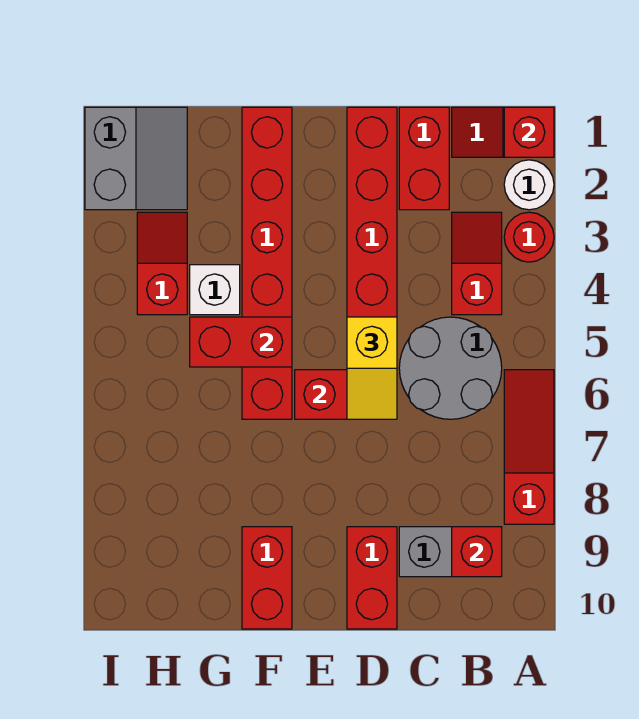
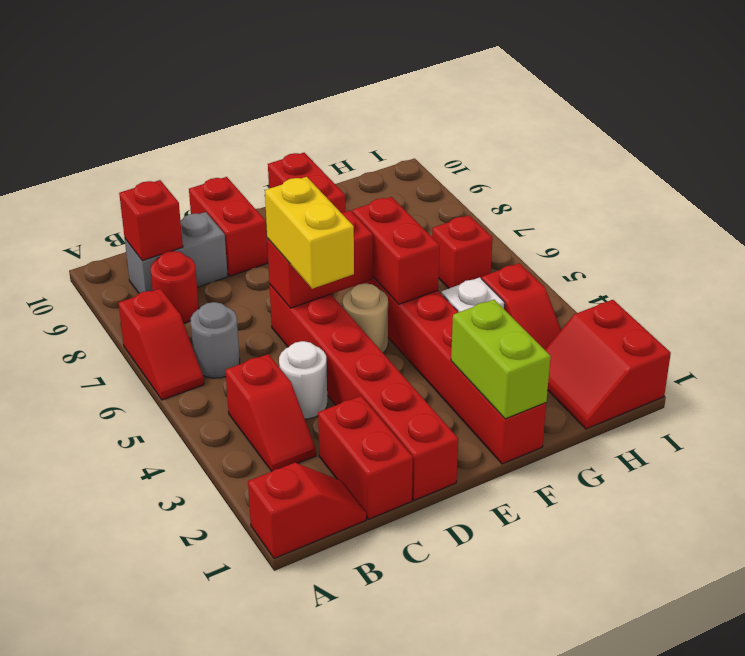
red brick A1 level 2 -> red brick H6 level 1
white round brick A2 level 1 -> white round brick C4 level 1
red round brick A3 level 1 -> red round brick B8 level 1
red slope A6:A8 level 1 top 8 -> red slope A6:A7 level 1 top 7
grey round brick B5:C6 level 1 -> grey round brick B6 level 1
yellow slope D5:D6 level 3 top 5 -> yellow brick D5:D6 level 3
none -> tan round brick E5 level 1
none -> lime brick F1:F2 level 2
red brick F5:G5 level 2 -> red brick F5:F6 level 2
grey slope H1:I2 level 1 top I -> red slope H1:I2 level 1 top I

